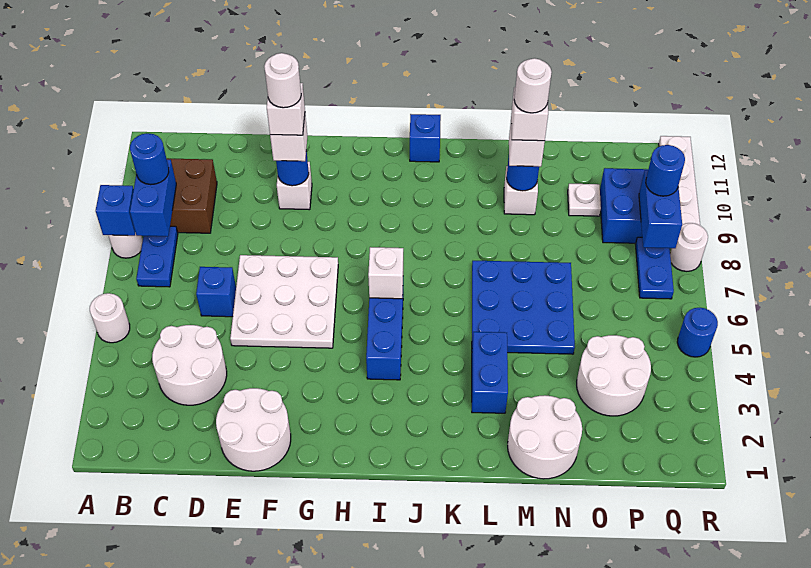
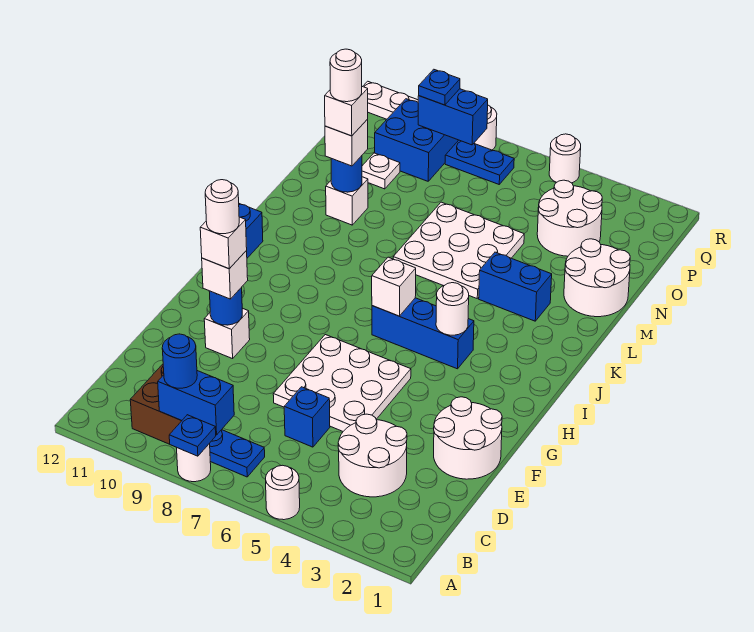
blue brick A8 level 2 -> blue plate A8 level 2
none -> white round brick I4 level 2
blue plate L5:N7 level 1 -> white plate L5:N7 level 1
blue round brick Q9 level 3 -> blue plate Q9 level 3
blue round brick R5 level 1 -> white round brick R5 level 1

